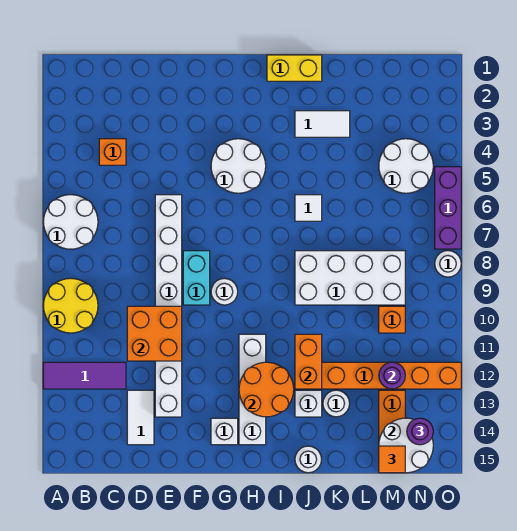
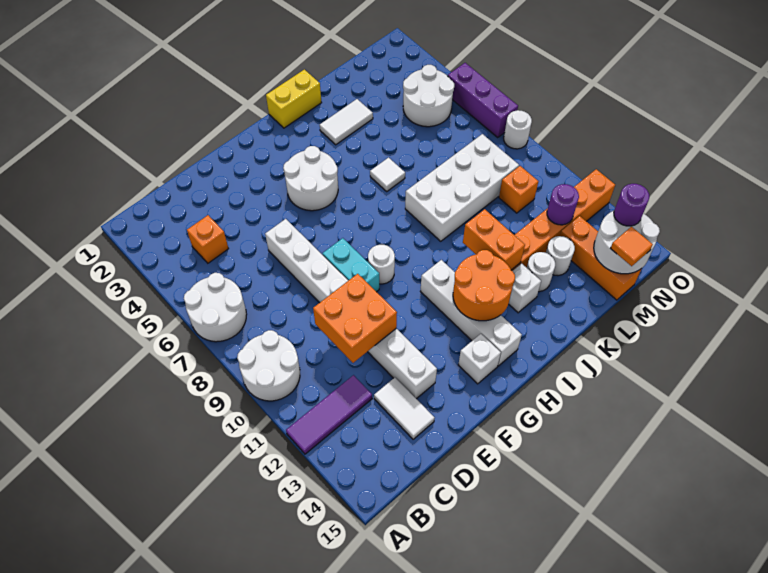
yellow round brick A9:B10 level 1 -> white round brick A9:B10 level 1
white round brick J15 level 1 -> white round brick L13 level 1

